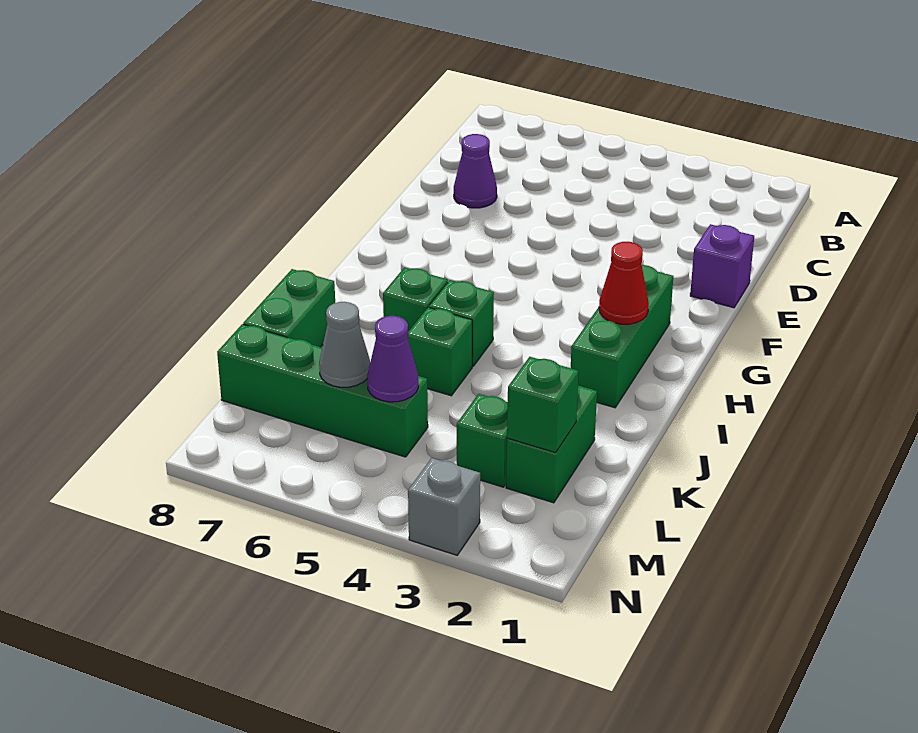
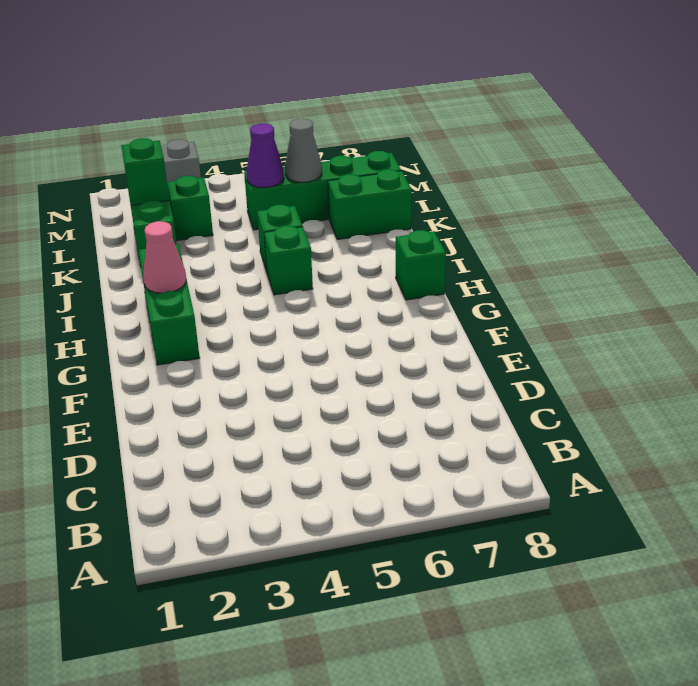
purple cone D7 level 1 -> none
purple brick E1 level 1 -> none
red cone H2 level 2 -> pink cone H2 level 2
green brick I6 level 1 -> green brick H8 level 1
green brick J8:K8 level 1 -> green brick K7:K8 level 1

